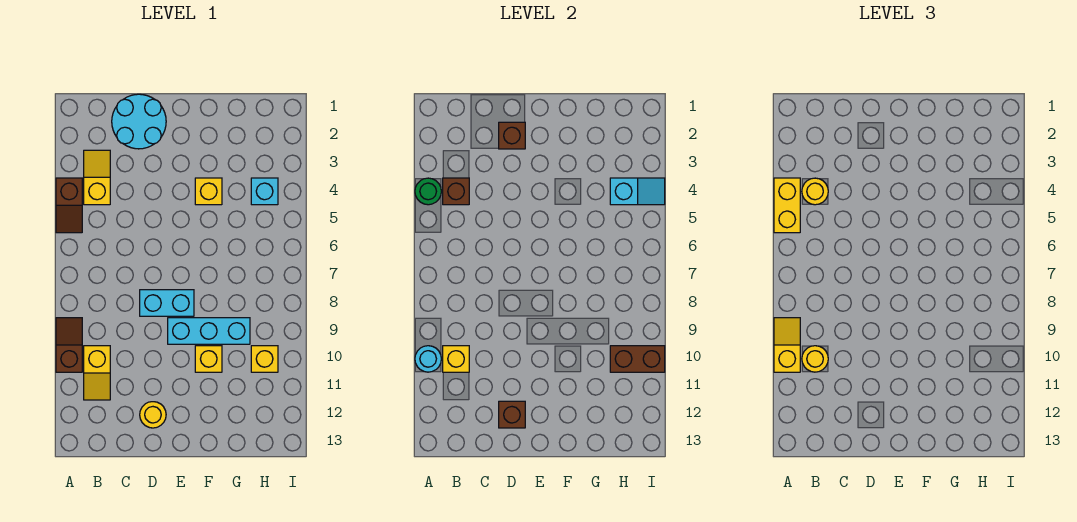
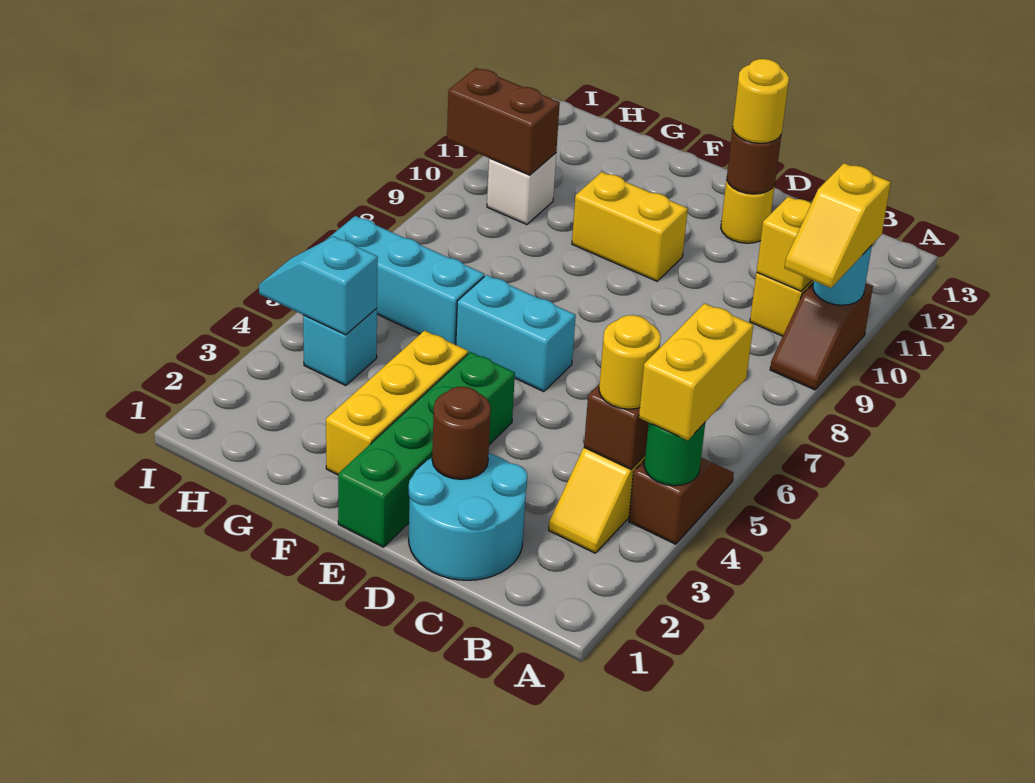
yellow round brick B10 level 3 -> yellow round brick D12 level 3
brown brick D2 level 2 -> brown round brick D2 level 2
cyan brick D8:E8 level 1 -> cyan brick E6:F6 level 1
brown brick D12 level 2 -> brown round brick D12 level 2
none -> green brick E1:E4 level 1
cyan brick E9:G9 level 1 -> cyan brick G6:I6 level 1
yellow brick F4 level 1 -> yellow brick F2:F4 level 1
yellow brick F10 level 1 -> yellow brick E10:F10 level 1
yellow brick H10 level 1 -> white brick H10 level 1

